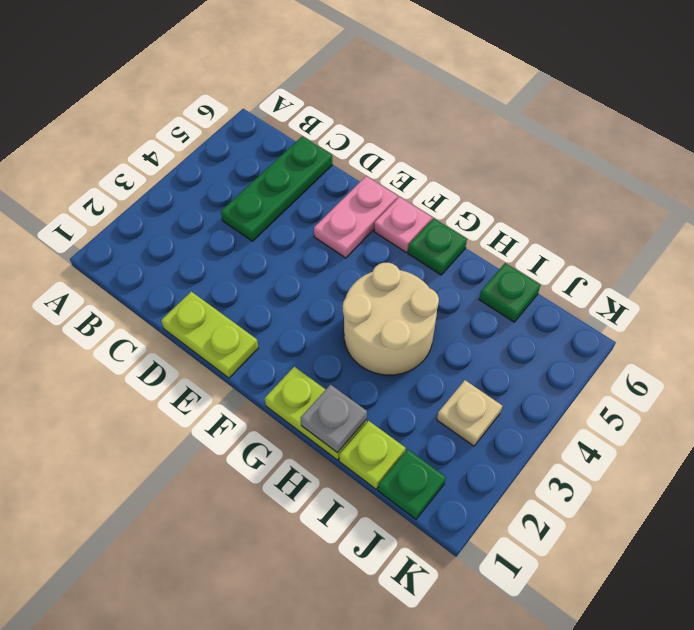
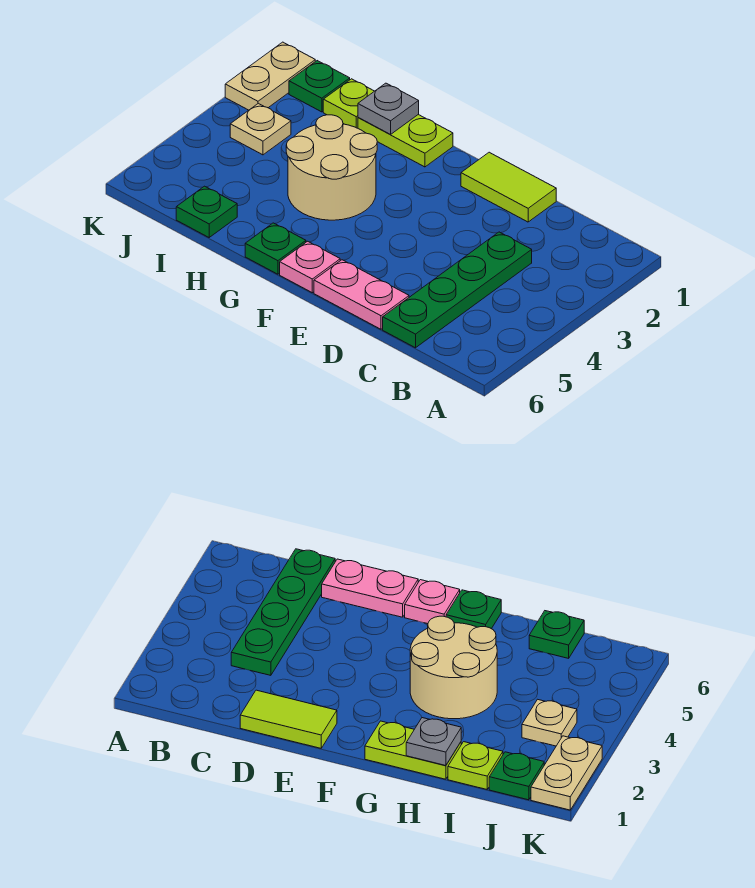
green plate C4:C6 level 1 -> green plate C3:C6 level 1
lime plate D1:E1 level 1 -> lime tile D1:E1 level 1
pink plate E5:E6 level 1 -> pink plate D6:E6 level 1
none -> tan plate K1:K2 level 1

